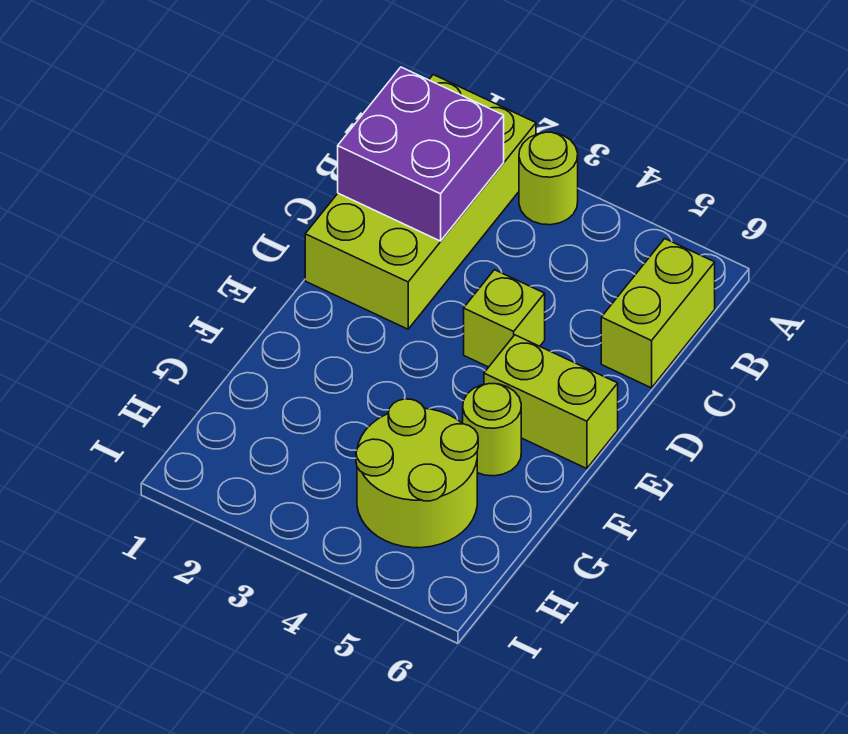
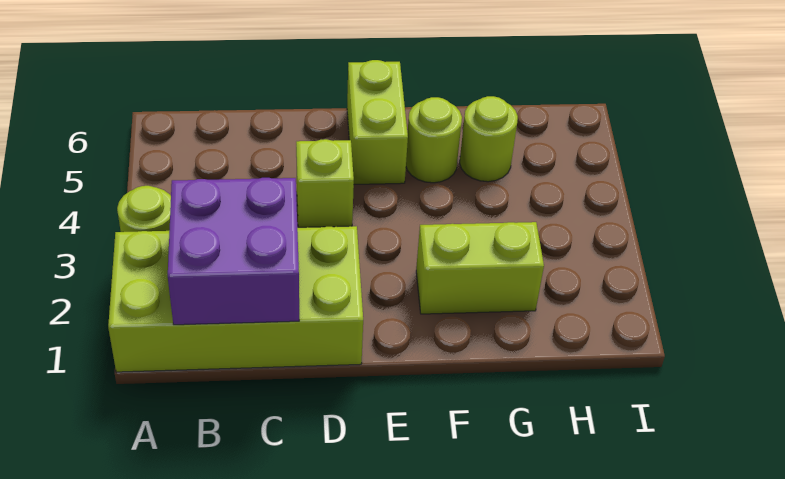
lime brick B6:C6 level 1 -> lime brick F2:G2 level 1
lime round brick G4:H5 level 1 -> lime round brick G5 level 1

